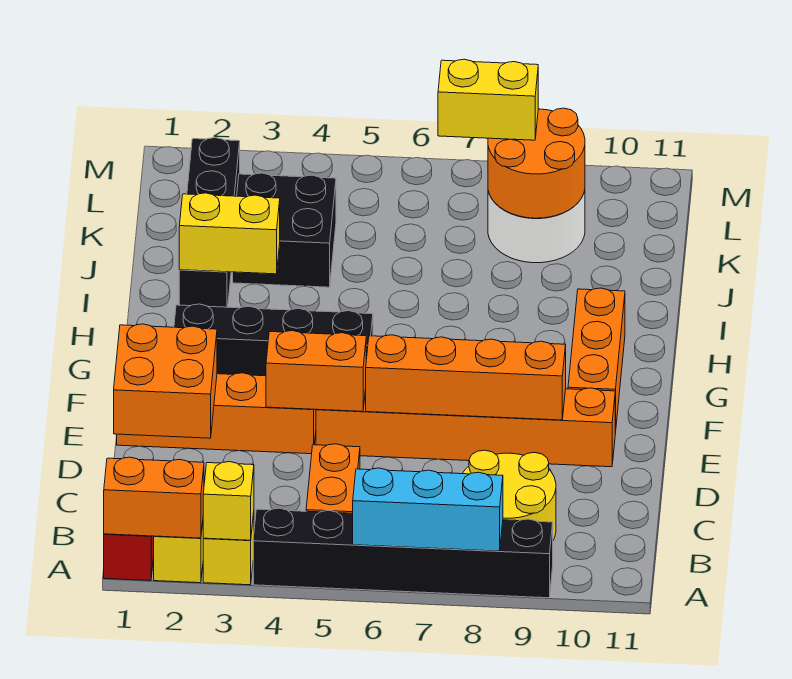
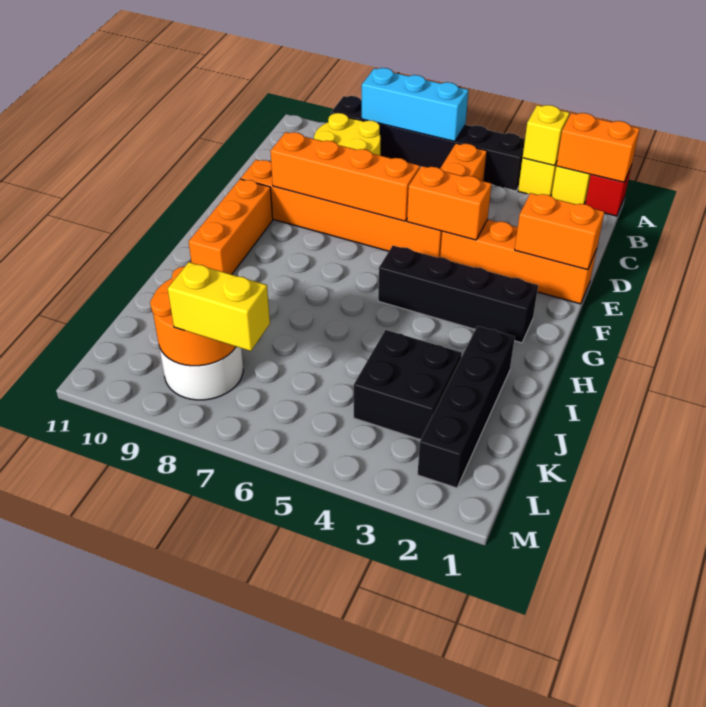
orange brick D1:E2 level 2 -> orange brick E1:E2 level 2
yellow brick I2:I3 level 2 -> none

